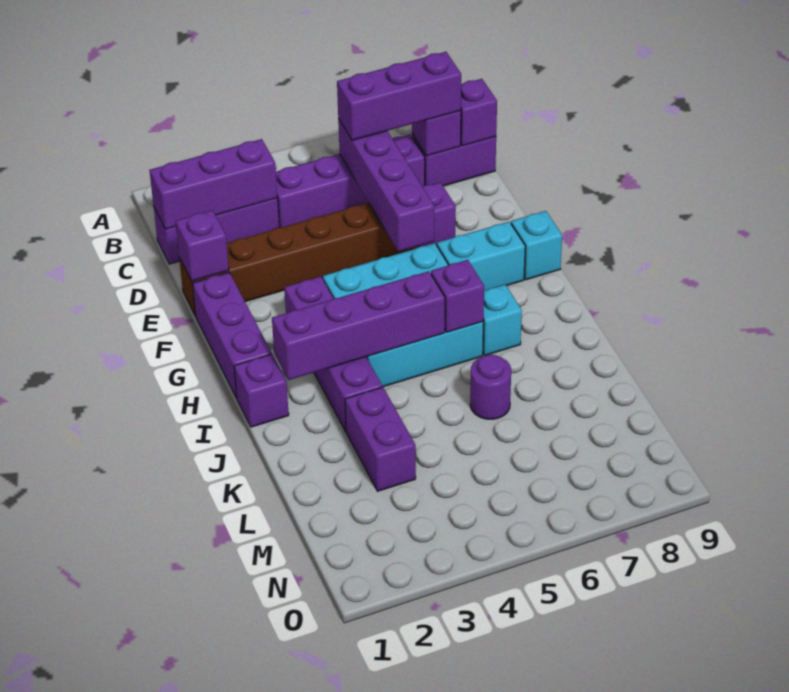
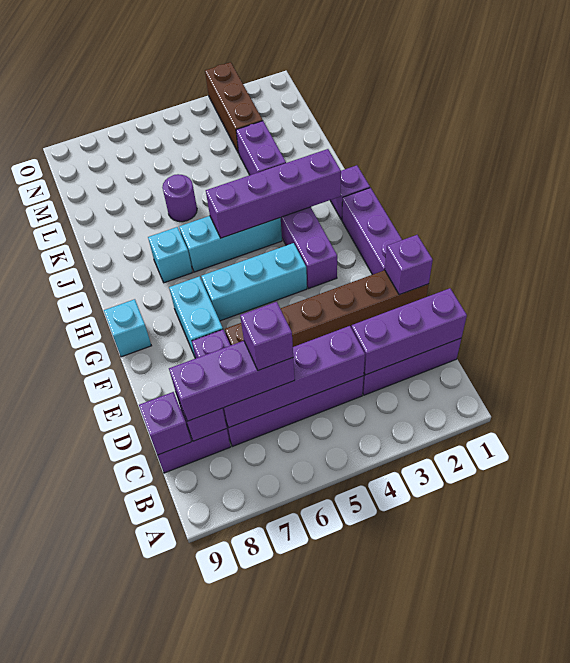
purple brick C6:F6 level 2 -> purple brick C4:C7 level 2
cyan brick G7:G8 level 1 -> cyan brick F7:G7 level 1
purple brick I6 level 2 -> purple brick C6 level 4
none -> brown brick M3:O3 level 1

